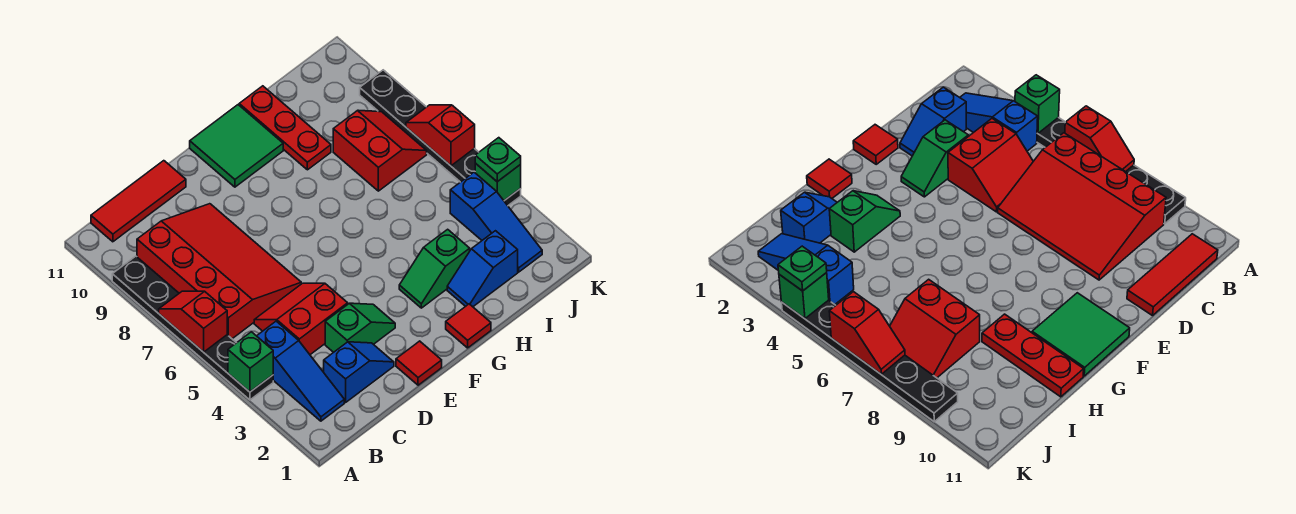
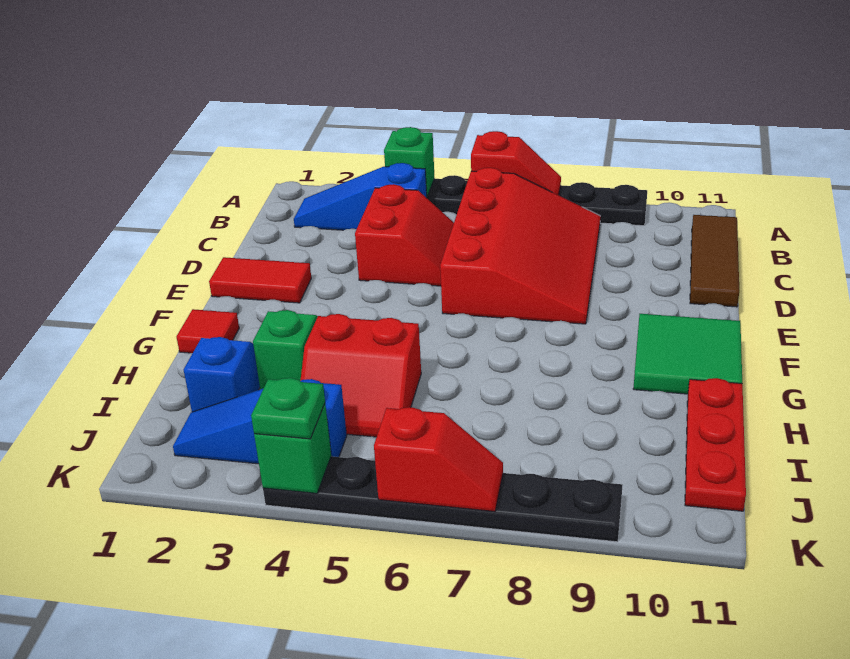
red slope B6:D9 level 1 top B -> red slope B6:E8 level 1 top 6
red tile B11:D11 level 1 -> brown tile B11:D11 level 1
blue slope C2:D2 level 1 top C -> none
green slope D3:E3 level 1 top D -> none
red tile E1 level 1 -> red tile E1:E2 level 1
red plate H9:H11 level 1 -> red plate H11:J11 level 1
red slope I7:J8 level 1 top I -> red slope H4:I5 level 1 top H

